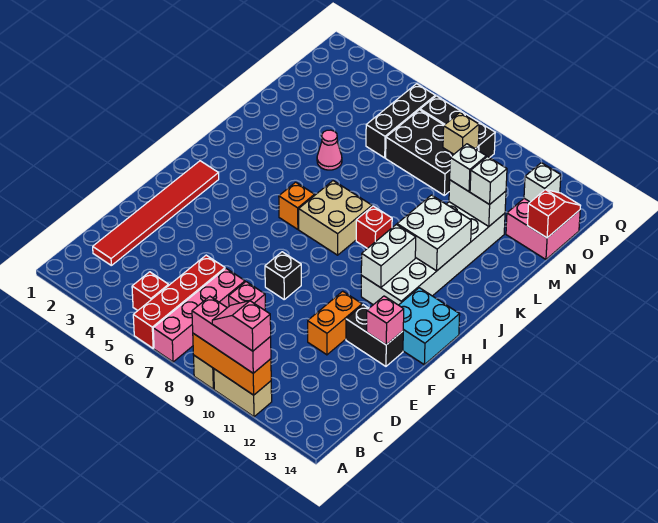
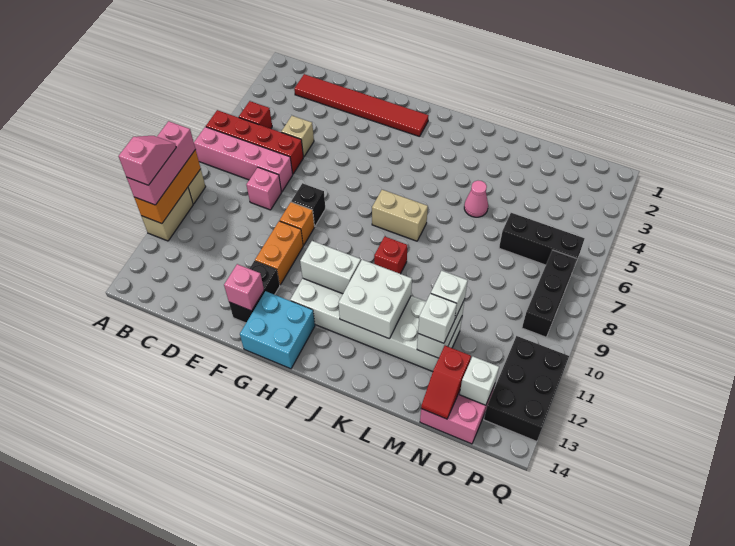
orange brick E11:F11 level 1 -> orange brick F10:F11 level 1
orange brick I6 level 1 -> orange brick F9 level 1
tan brick I7:J8 level 1 -> tan brick I7:J7 level 1
black brick N7:O9 level 1 -> black brick P11:Q13 level 1
red slope N14:O14 level 2 top N -> red slope N13:N14 level 2 top 13
tan brick O9 level 2 -> tan brick D5 level 1

